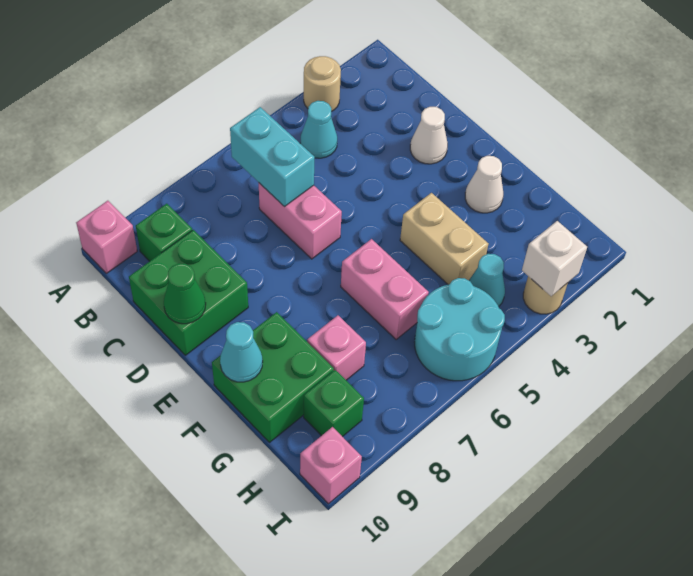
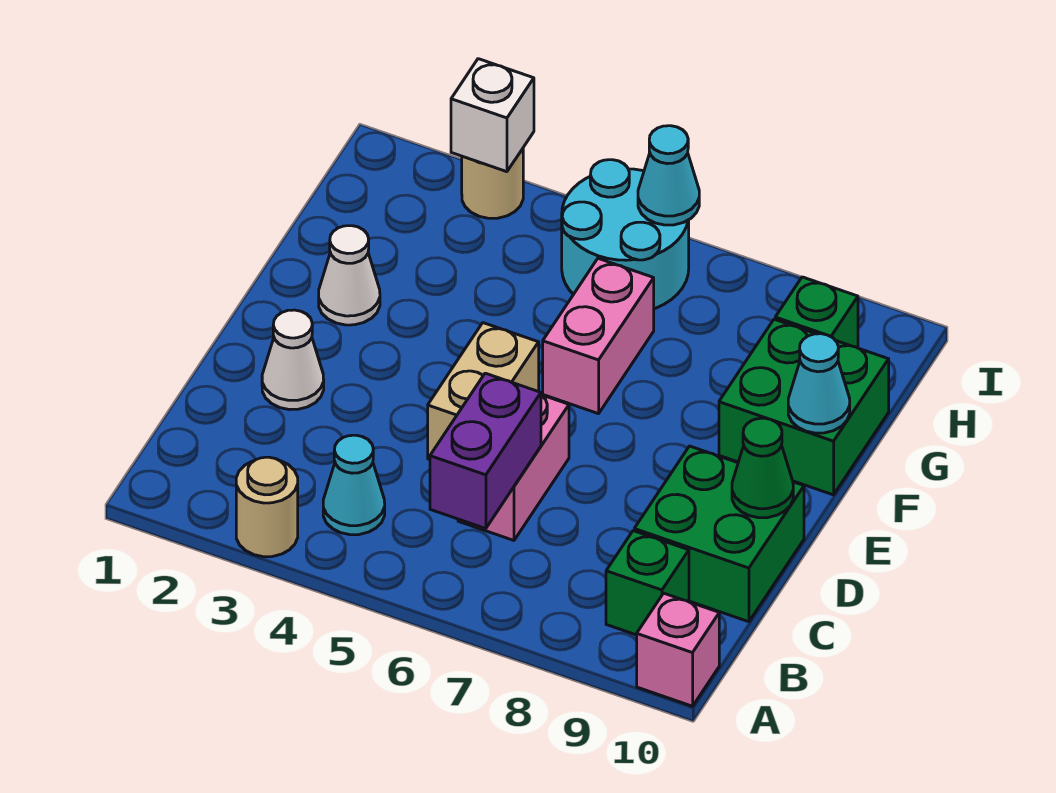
cyan brick B6:C6 level 2 -> purple brick B6:C6 level 2
tan brick F4:G4 level 1 -> tan brick D5:E5 level 1
pink brick G8 level 1 -> none
cyan cone H4 level 1 -> cyan cone I6 level 2
pink brick I10 level 1 -> none

